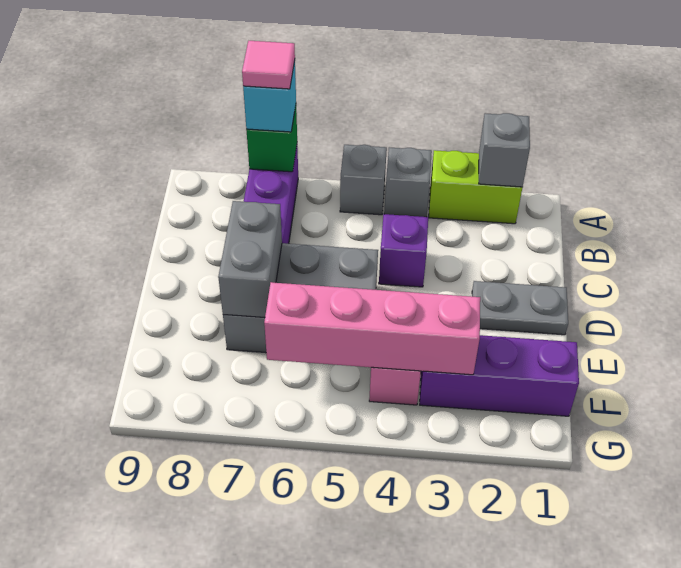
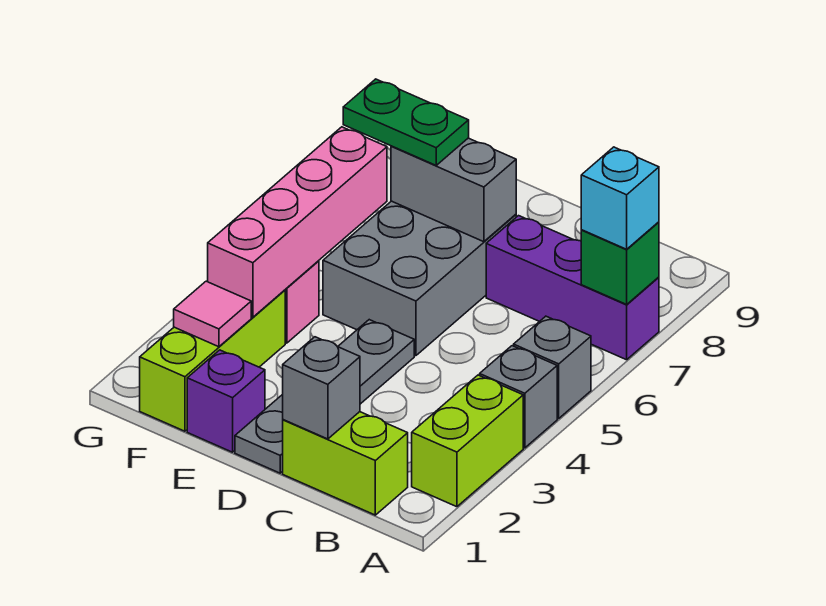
grey brick A2 level 2 -> grey brick C1 level 2
pink tile A7 level 4 -> pink tile F2 level 2
none -> lime brick B1:C1 level 1
purple brick C4 level 1 -> purple brick E1 level 1
grey plate D1:D2 level 1 -> grey plate D1:D4 level 1
none -> green plate E7:F7 level 3
purple brick F1:F3 level 1 -> lime brick F1:F3 level 1

